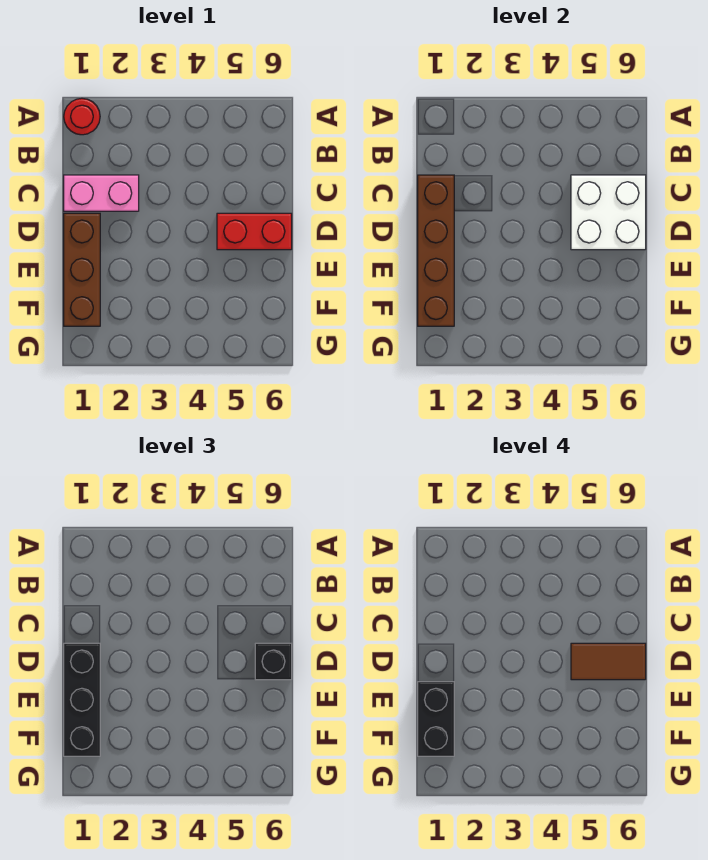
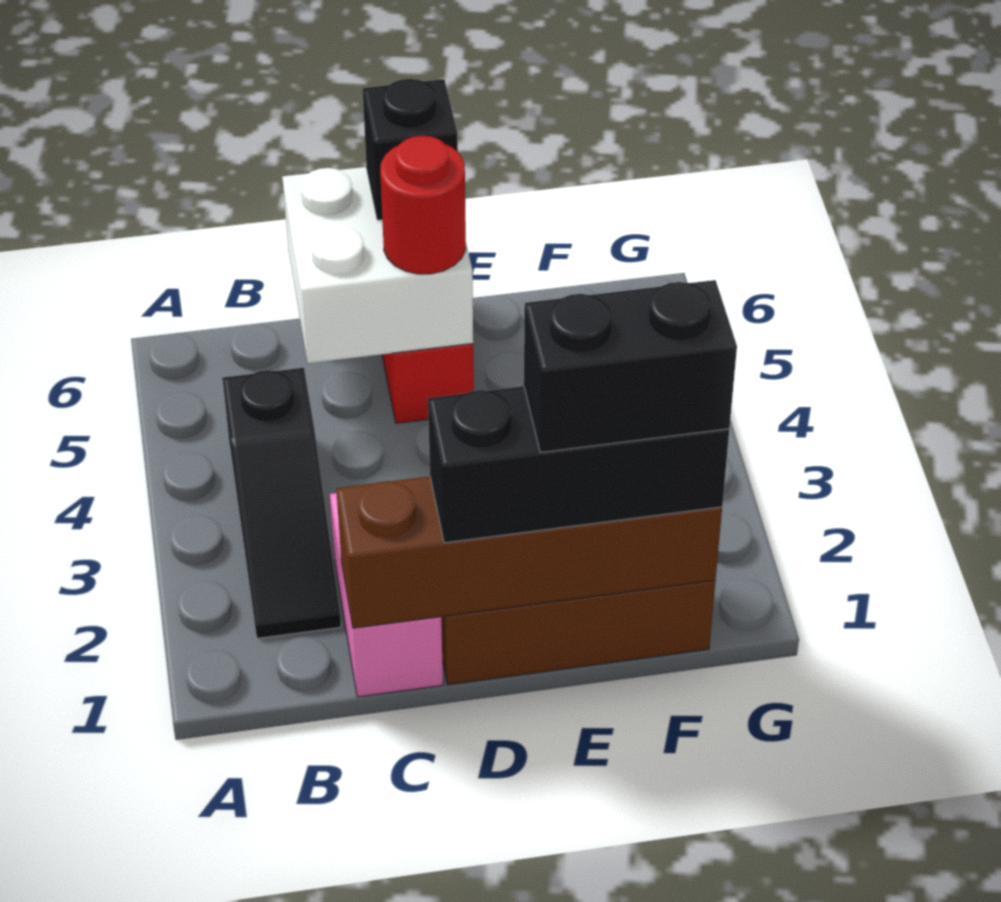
red round brick A1 level 1 -> red round brick D5 level 3
none -> black slope B2:B4 level 1 top 4
brown tile D5:D6 level 4 -> none

